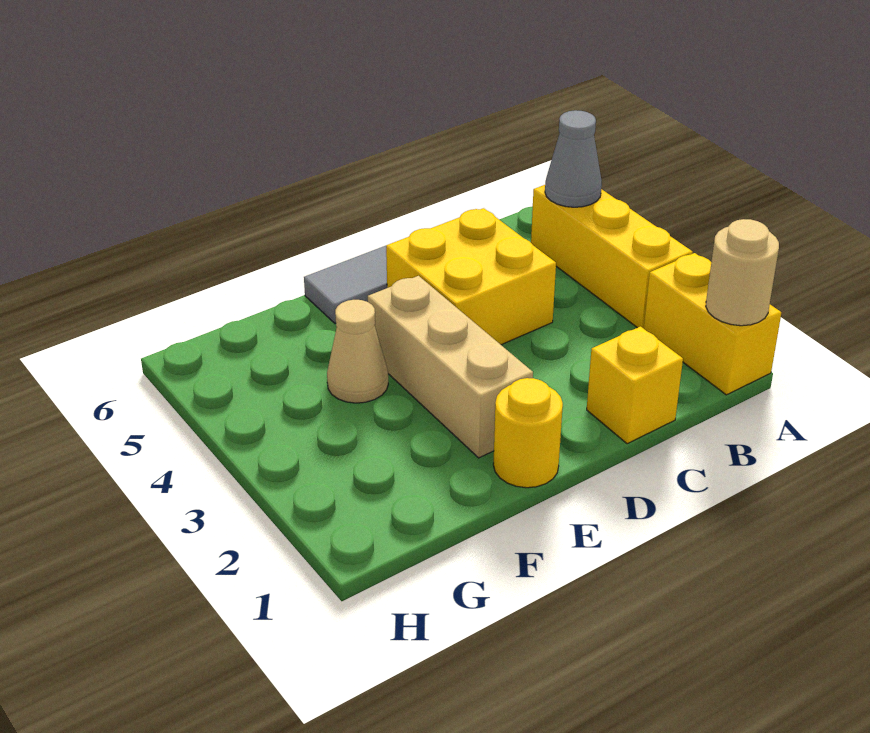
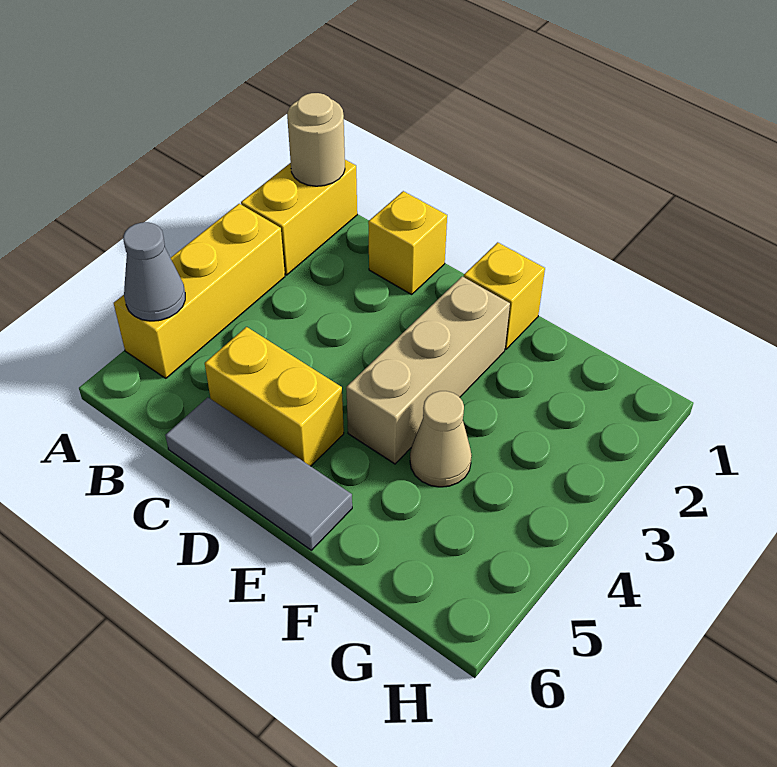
yellow brick C4:D5 level 1 -> yellow brick C5:D5 level 1
yellow round brick E1 level 1 -> yellow brick E1 level 1

